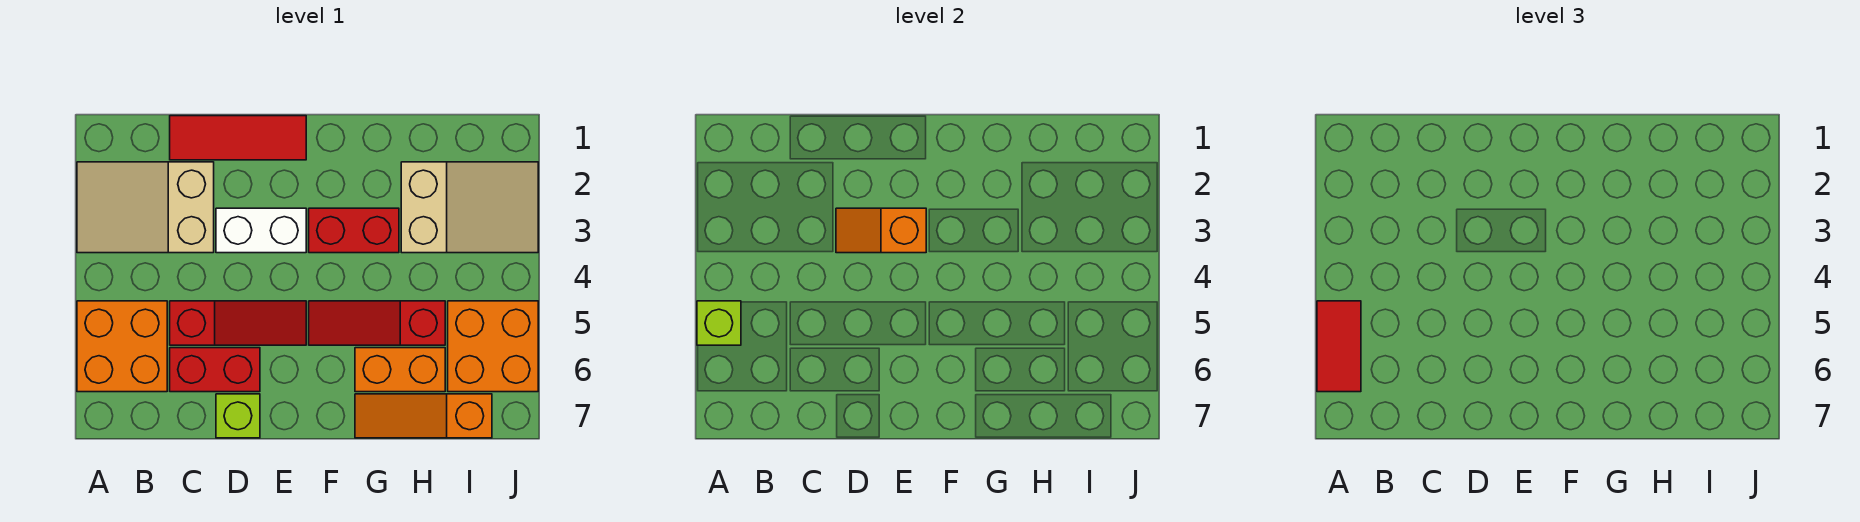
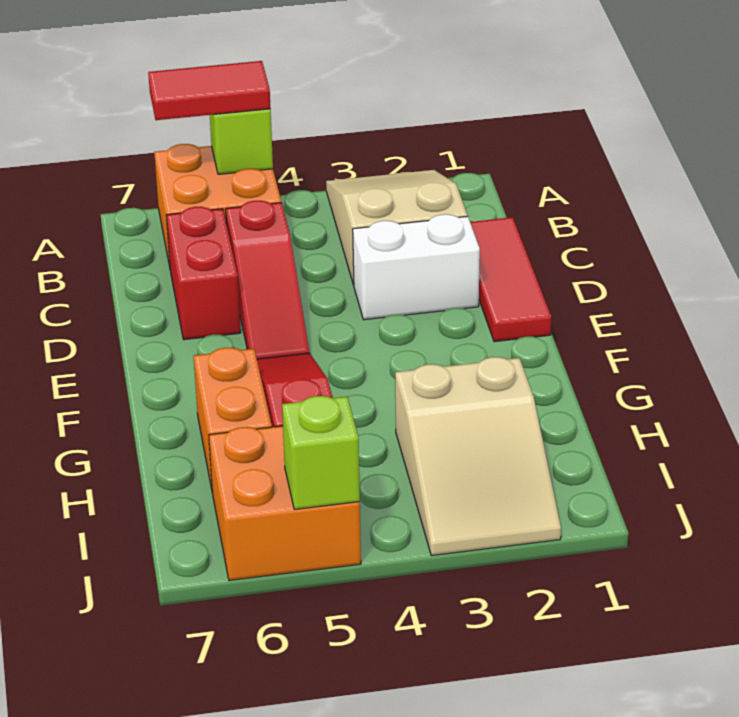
white brick D3:E3 level 1 -> white brick D2:D3 level 1
orange slope D3:E3 level 2 top E -> none
lime brick D7 level 1 -> lime brick J5 level 2
red brick F3:G3 level 1 -> none
orange slope G7:I7 level 1 top I -> none

